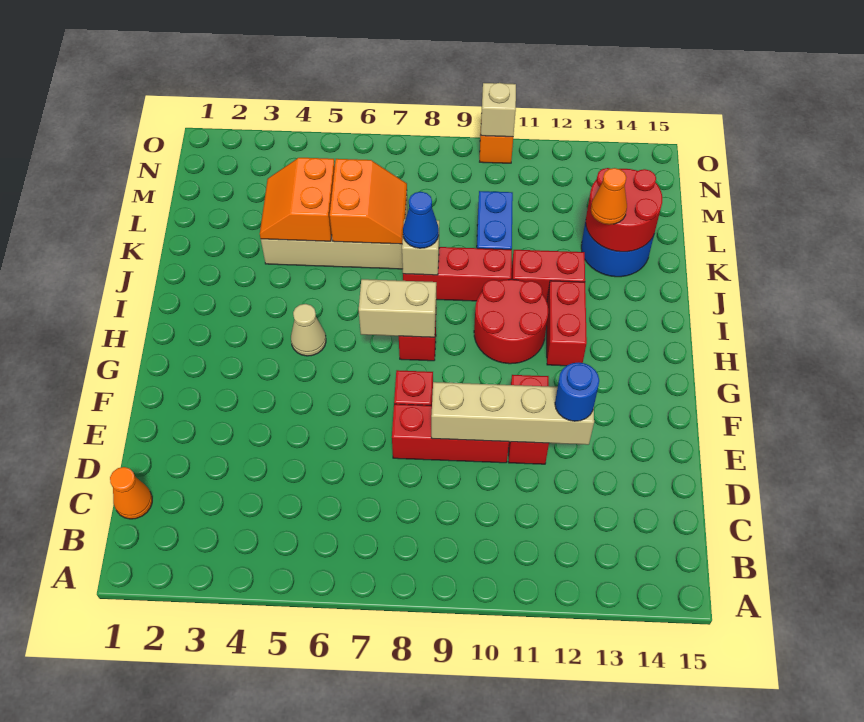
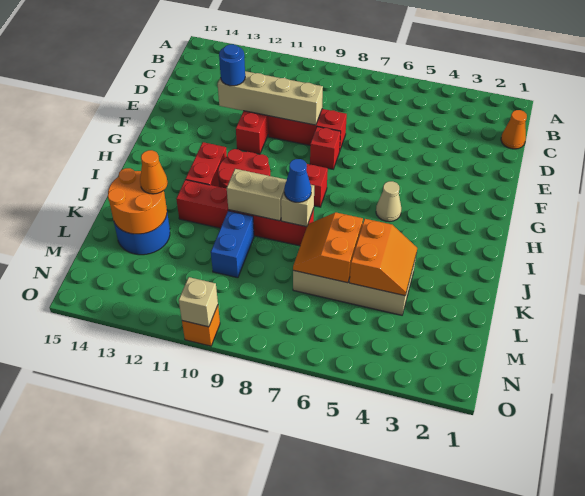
tan brick H7:H8 level 2 -> tan brick J9:J10 level 2
red round brick K13:L14 level 2 -> orange round brick K13:L14 level 2

